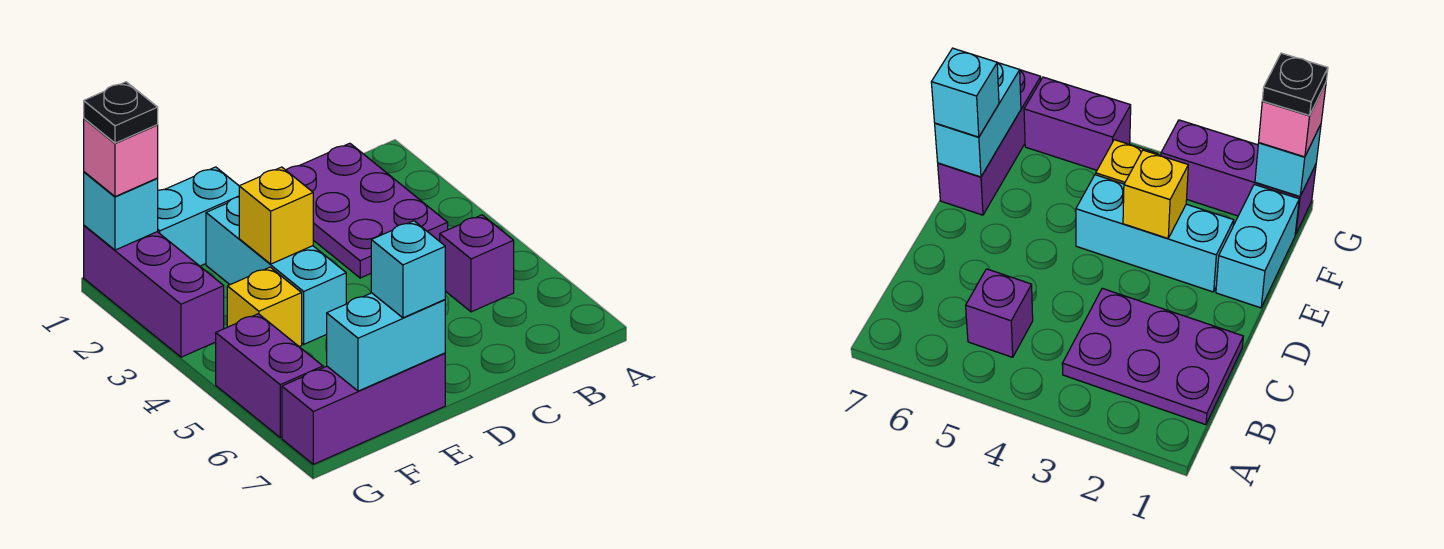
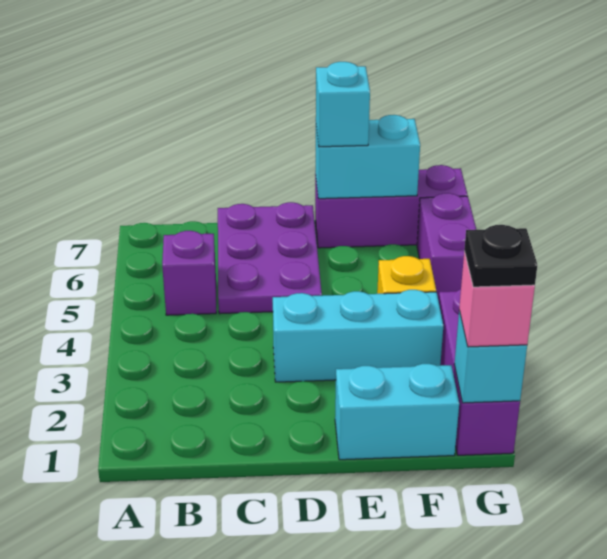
purple plate B1:C3 level 1 -> purple plate C5:D7 level 1
cyan brick E2:E4 level 1 -> cyan brick D3:F3 level 1
yellow brick E3 level 2 -> none

